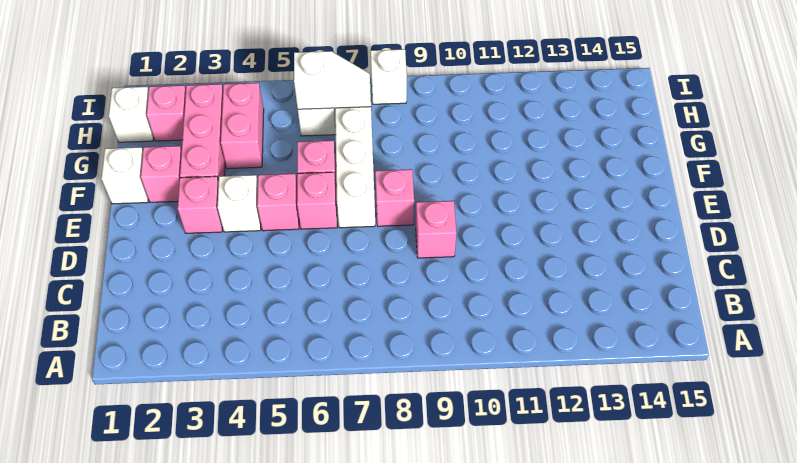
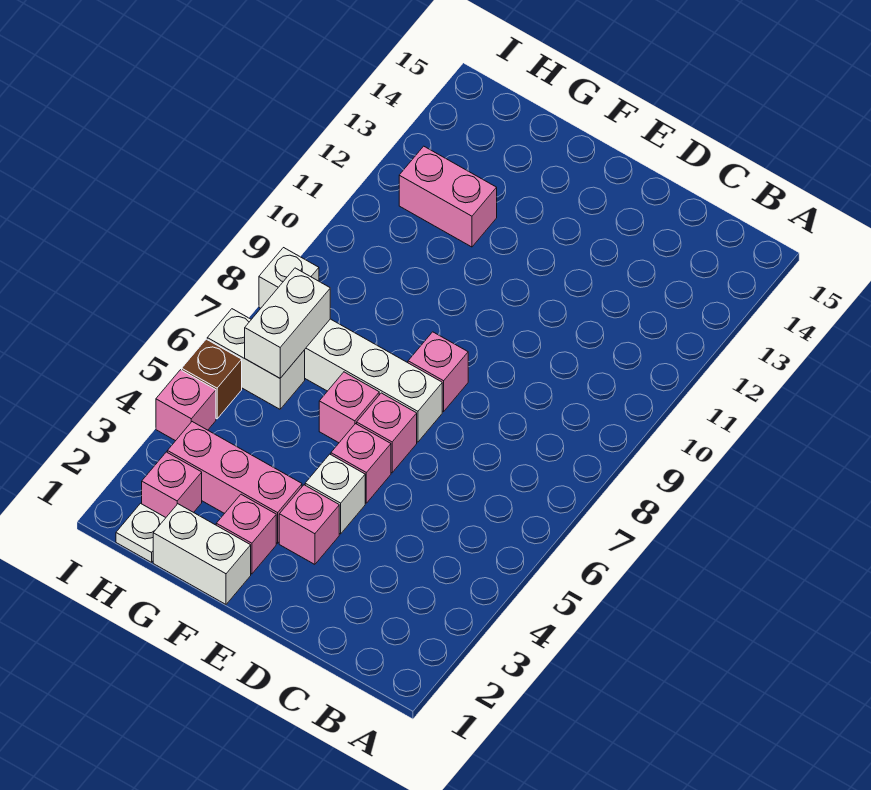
pink brick D9 level 1 -> pink brick I4 level 1
white brick F1 level 1 -> white brick F1:G1 level 1
pink brick G4:H4 level 1 -> pink brick G12:H12 level 1
white brick H1 level 1 -> white plate H1 level 1
white slope H6:H7 level 2 top 6 -> white brick H6:H7 level 2
none -> brown brick I5 level 1

